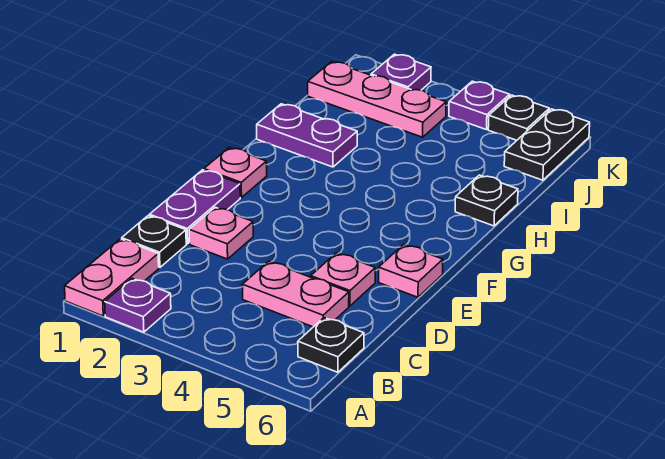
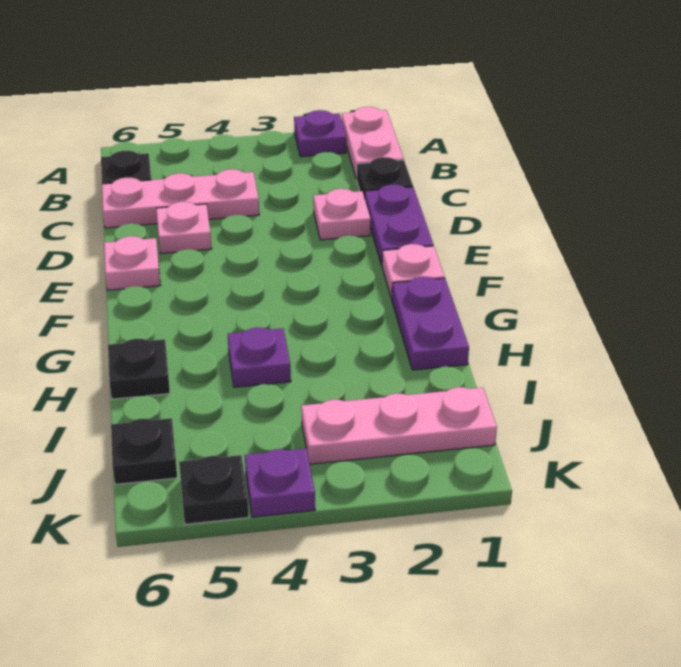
pink plate C4:C5 level 1 -> pink plate C4:C6 level 1
purple plate H1:H2 level 1 -> purple plate G1:H1 level 1
black plate J6:K6 level 1 -> black plate J6 level 1
purple plate K2 level 1 -> purple plate H4 level 1

